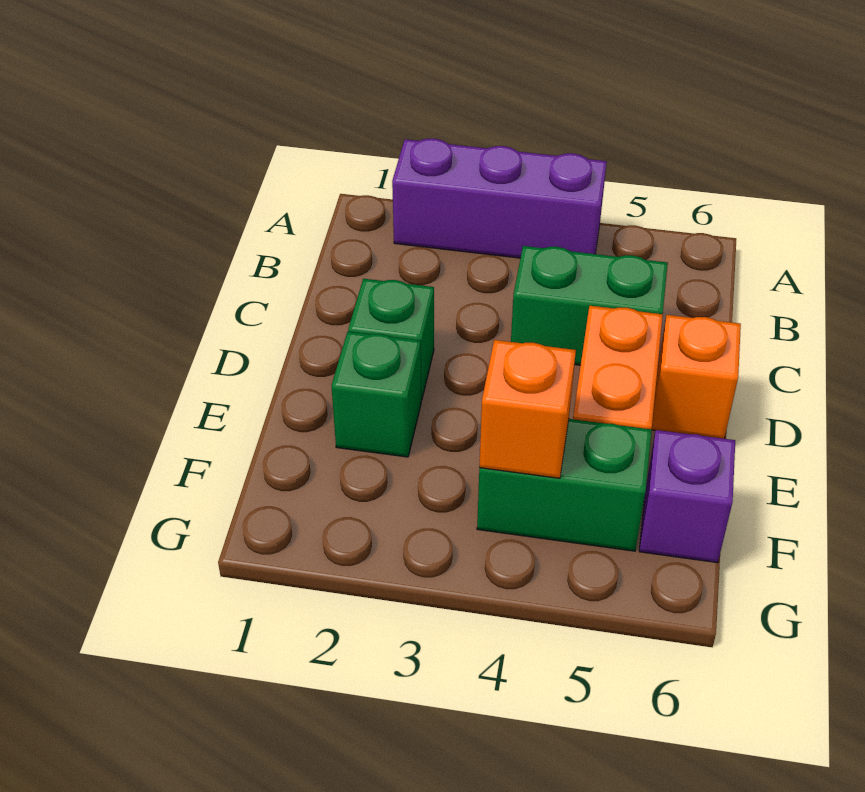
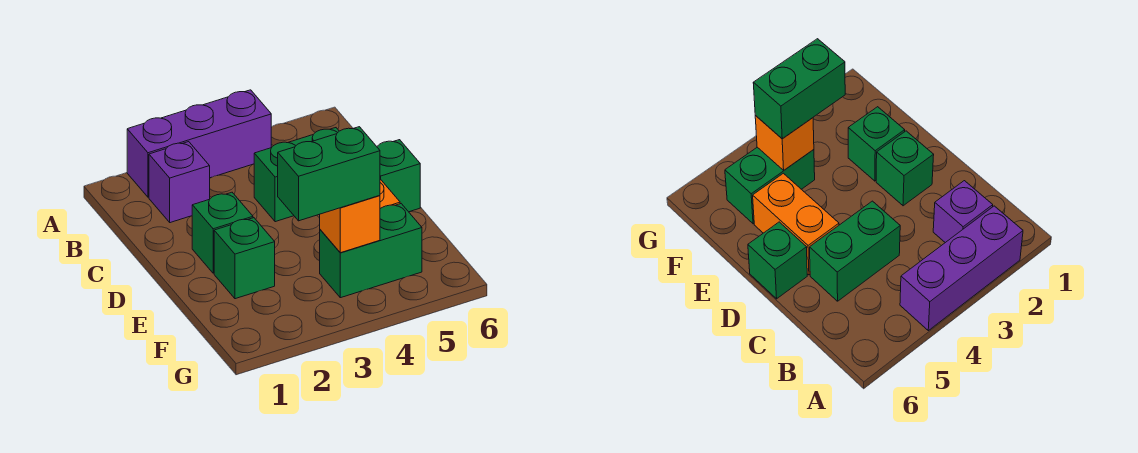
orange brick D6 level 1 -> green brick D6 level 1
none -> green brick F3:F4 level 3
purple brick F6 level 1 -> purple brick B2 level 1

